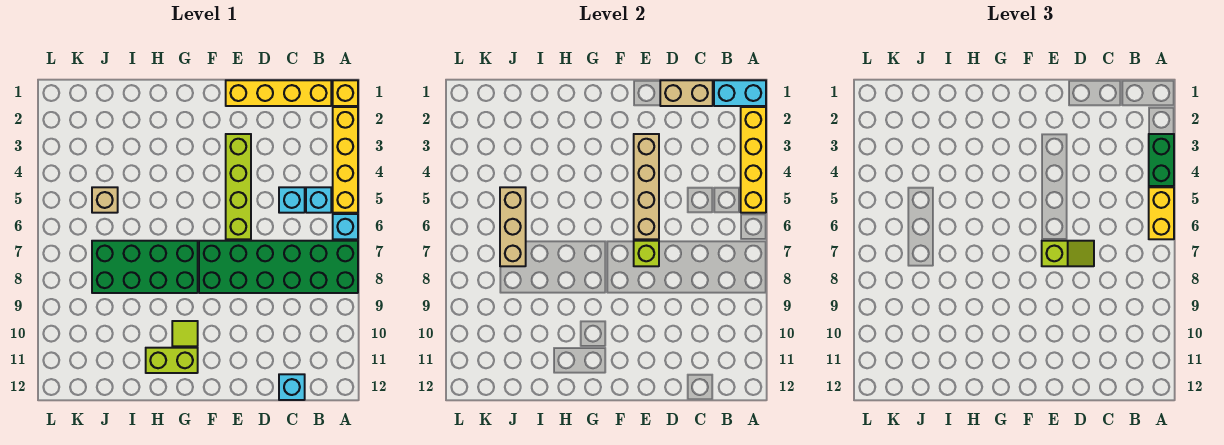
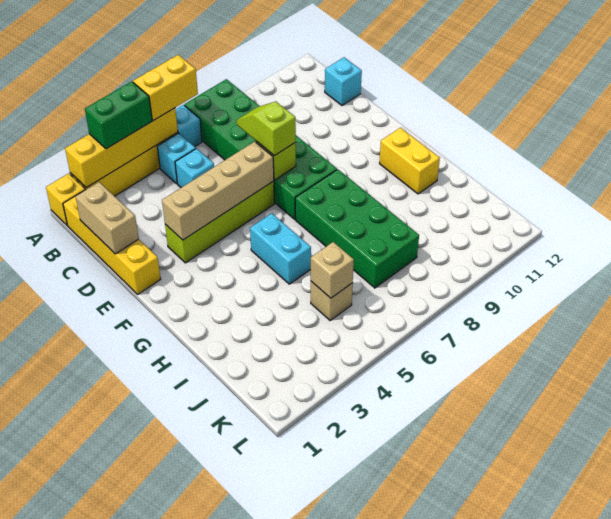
cyan brick A1:B1 level 2 -> cyan brick G5:H5 level 1
lime tile G10 level 1 -> none
lime brick G11:H11 level 1 -> yellow brick G11:H11 level 1
tan brick J5:J7 level 2 -> tan brick J5 level 2

